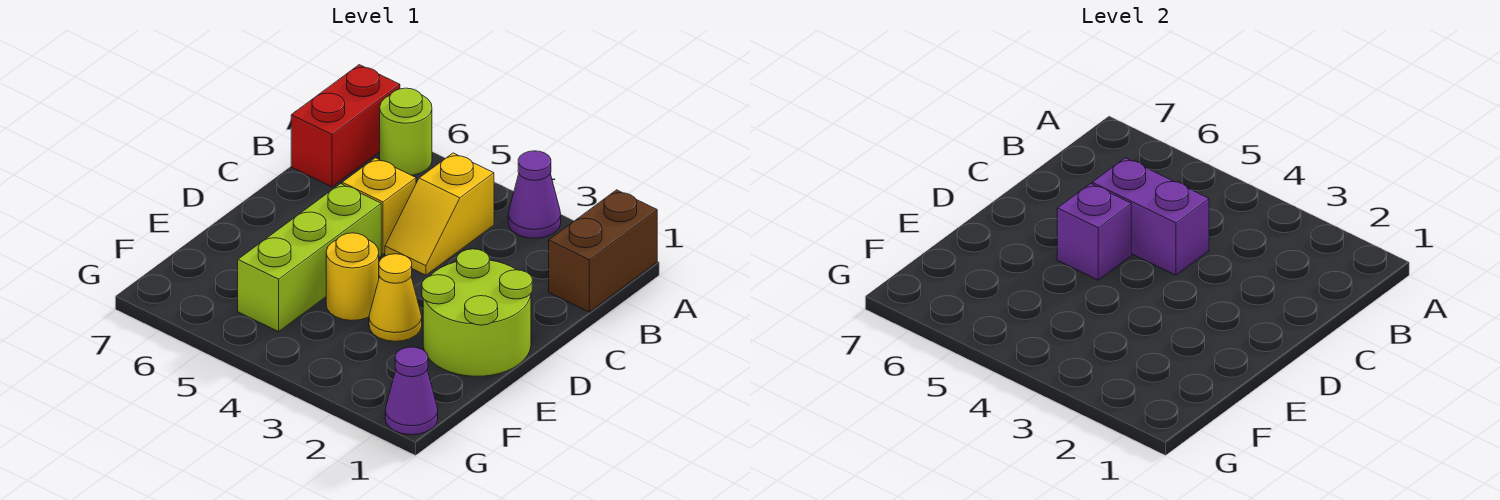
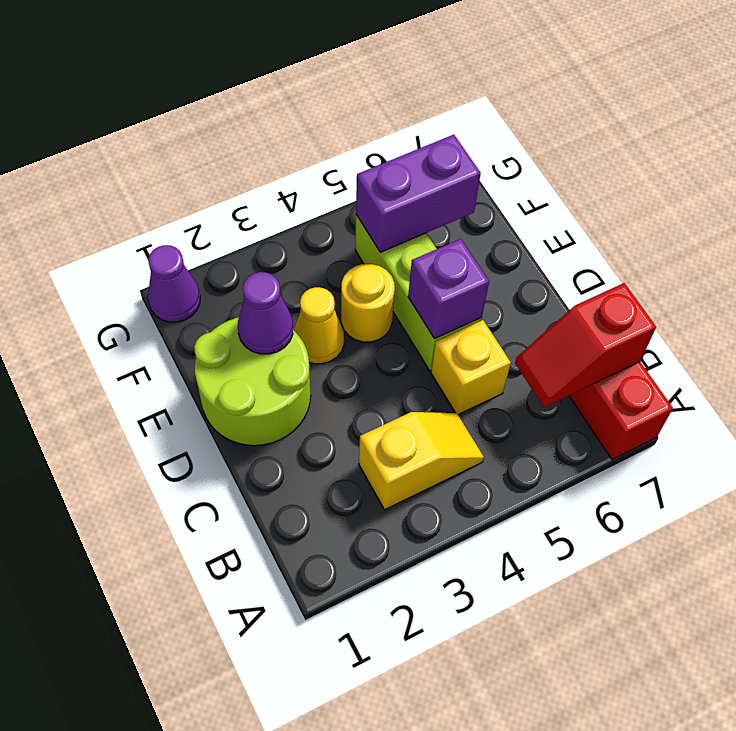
brown brick A1:B1 level 1 -> none
purple cone A3 level 1 -> purple cone E2 level 2
lime round brick A6 level 1 -> none
yellow slope B4:C4 level 1 top B -> yellow slope B3:B4 level 1 top 3
none -> red slope B6:B7 level 2 top 7
purple brick C4:C5 level 2 -> purple brick F5:F6 level 2

